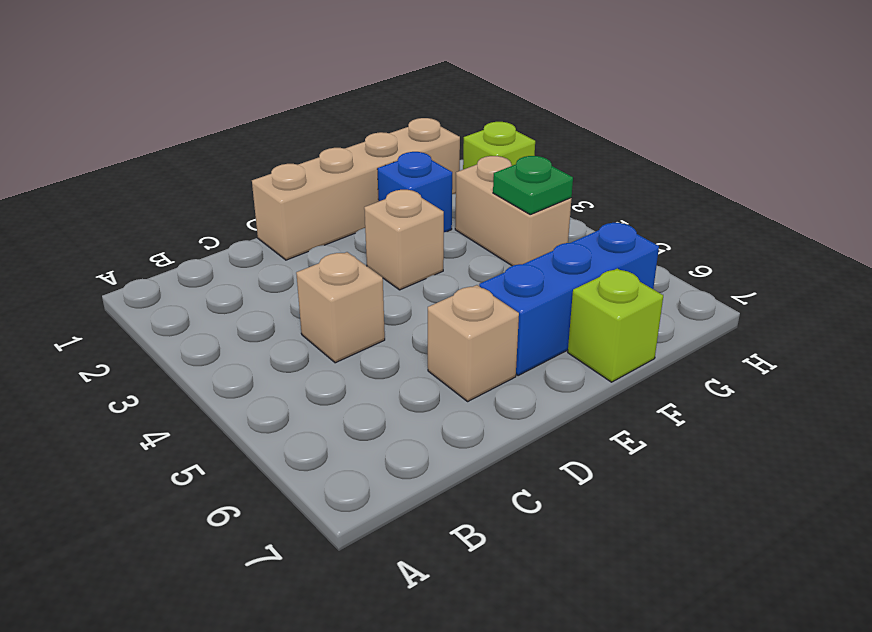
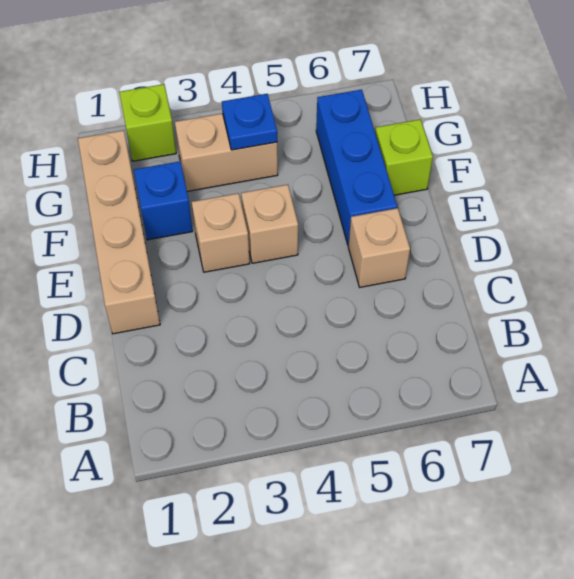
tan brick C4 level 1 -> tan brick E4 level 1
green plate G4 level 2 -> blue plate G4 level 2

